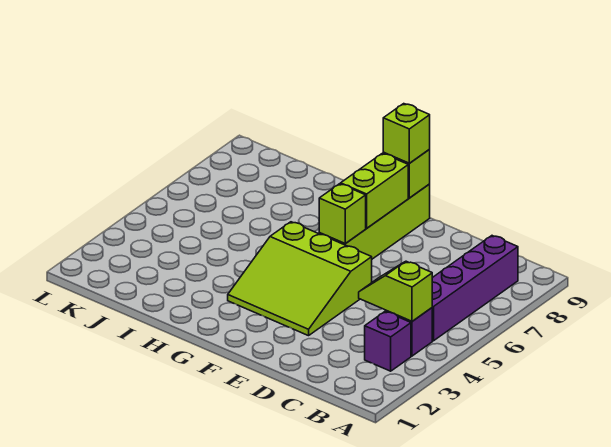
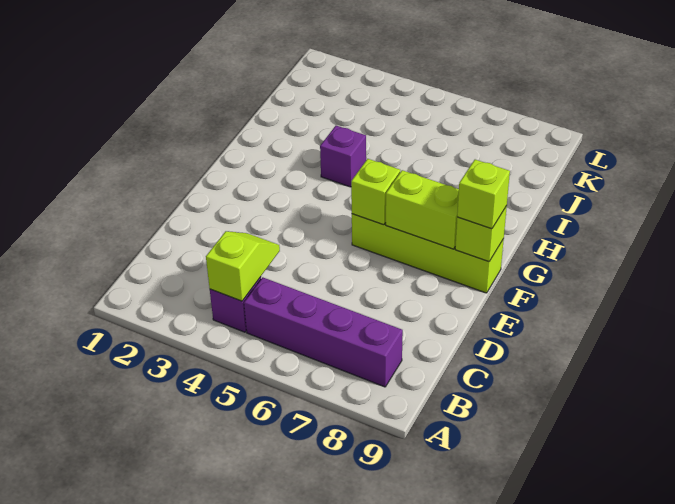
purple brick B3 level 1 -> purple brick H4 level 1
lime slope E3:G5 level 1 top 5 -> none

